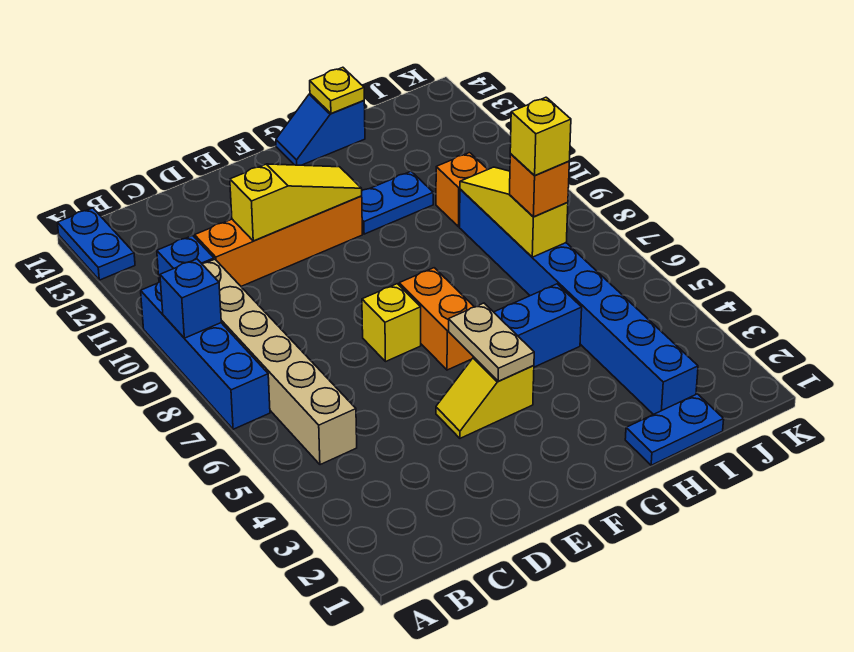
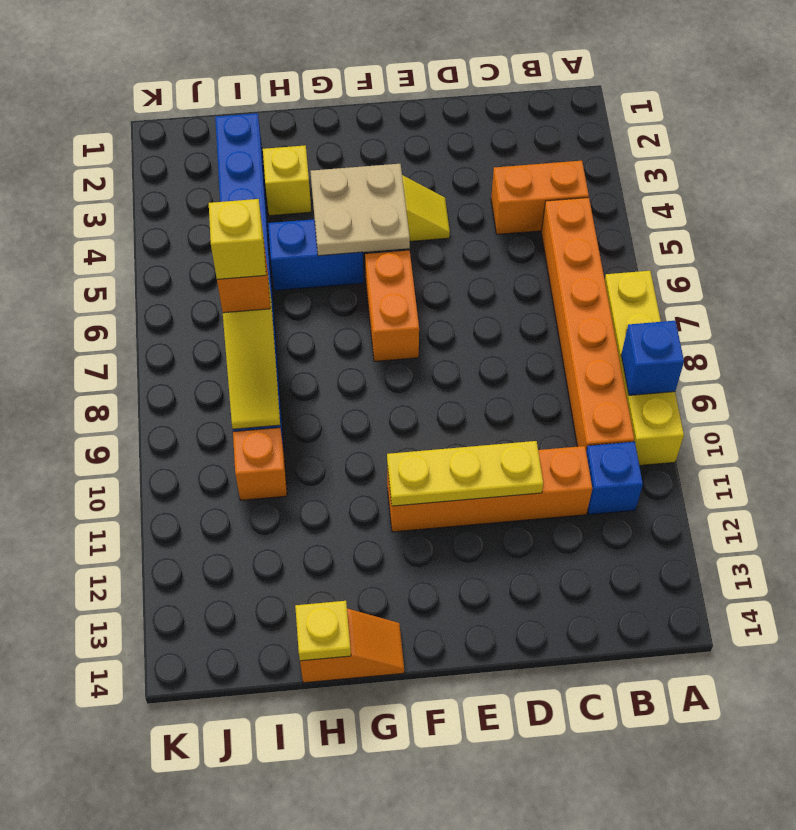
blue brick A7:A10 level 1 -> yellow brick A7:A10 level 1
blue plate A13:A14 level 1 -> none
none -> orange brick B4:C4 level 1
tan brick B5:B10 level 1 -> orange brick B5:B10 level 1
yellow slope D11:F11 level 2 top D -> yellow plate D11:F11 level 2
yellow brick E7 level 1 -> yellow brick H3 level 1
tan plate F4:F5 level 2 -> tan plate F4:G5 level 2
blue plate G11:H11 level 1 -> none
blue slope G14:H14 level 1 top H -> orange slope G14:H14 level 1 top H
blue plate H1:I1 level 1 -> none

